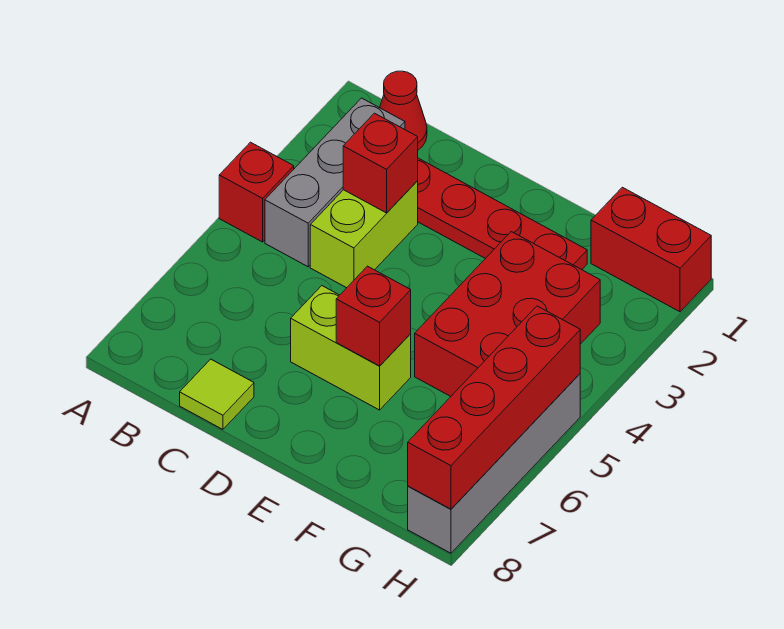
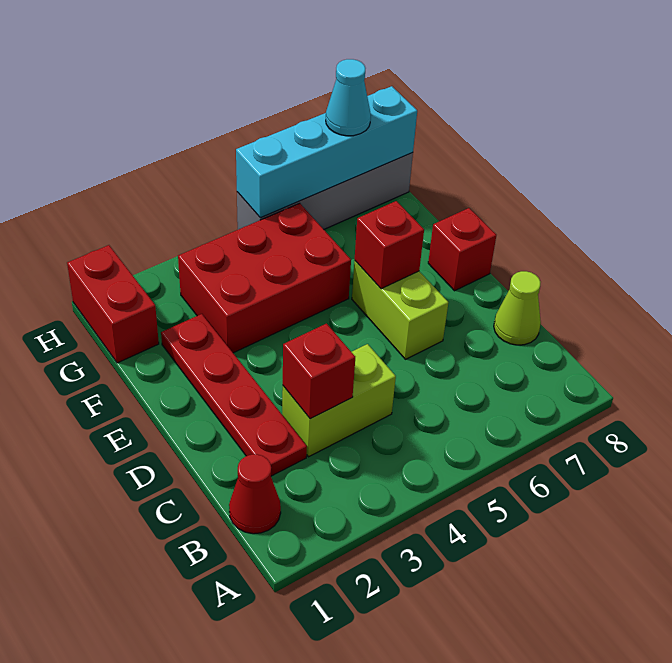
red brick A4 level 1 -> red brick E8 level 1
grey brick B2:B4 level 1 -> none
lime tile C8 level 1 -> lime cone C8 level 1
red brick H5:H8 level 2 -> cyan brick H5:H8 level 2
none -> cyan cone H7 level 3

